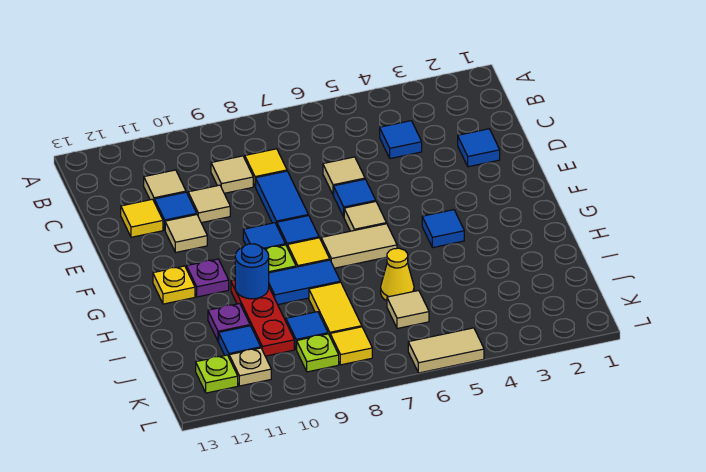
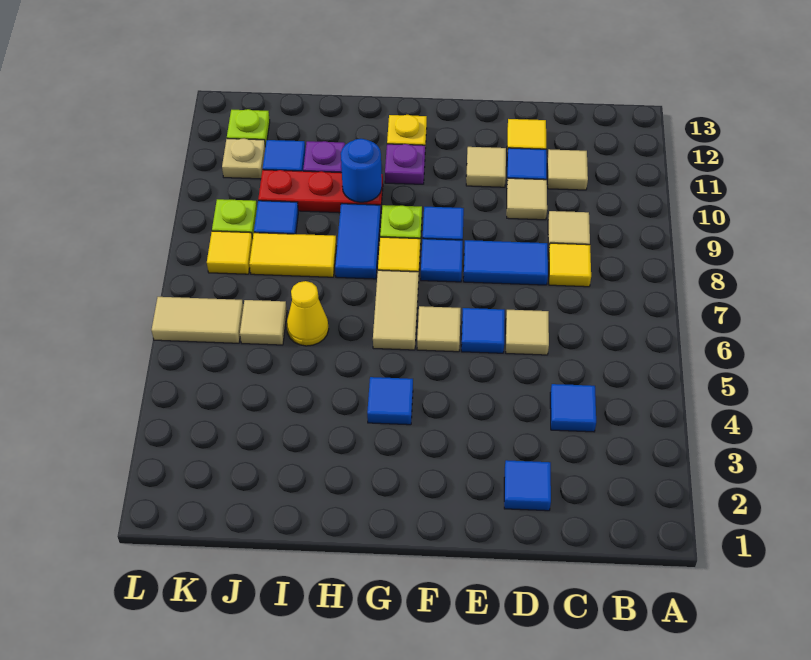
tan tile L5:L6 level 1 -> tan tile K6:L6 level 1

